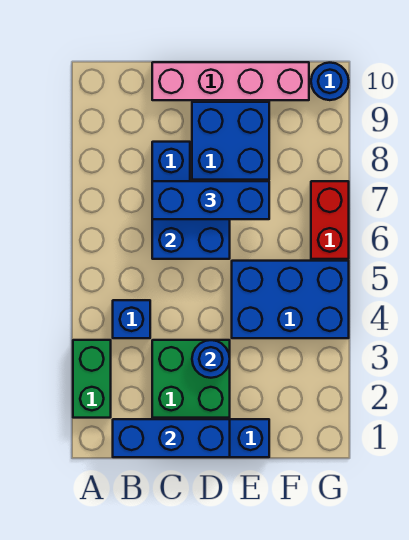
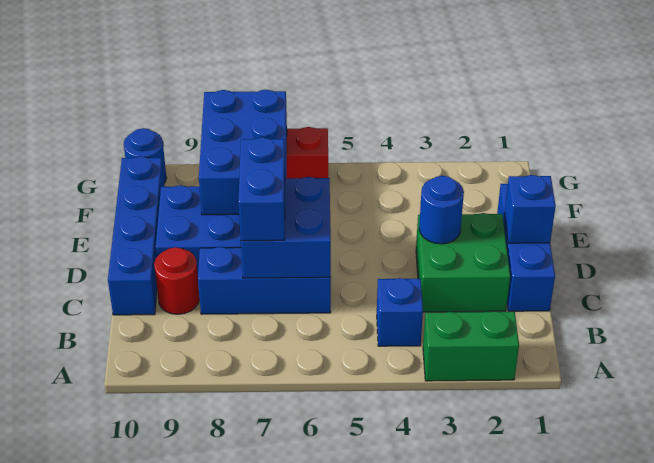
blue brick B1:D1 level 2 -> blue brick D1 level 2
blue brick C7:E7 level 3 -> blue brick C7:D7 level 3
none -> red round brick C9 level 1
pink brick C10:F10 level 1 -> blue brick C10:F10 level 1
blue brick E4:G5 level 1 -> blue brick E7:G8 level 2

